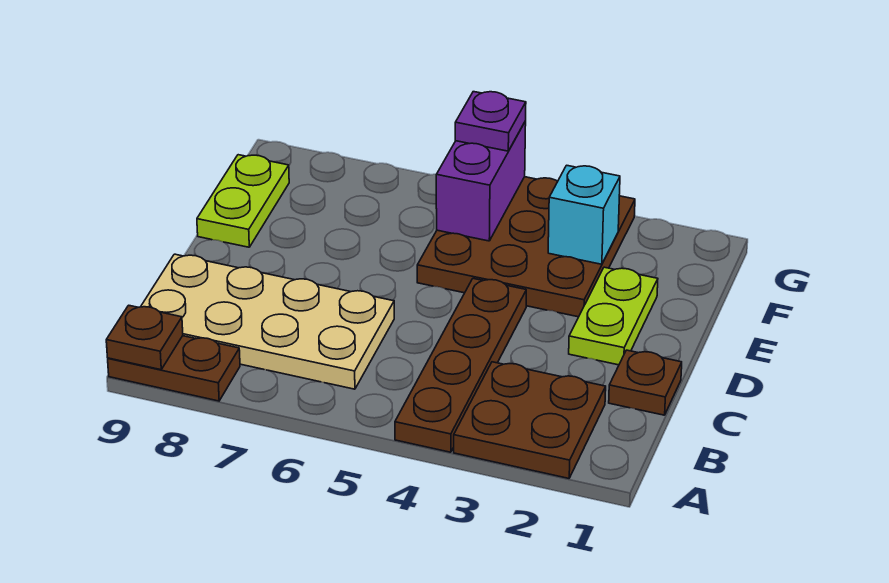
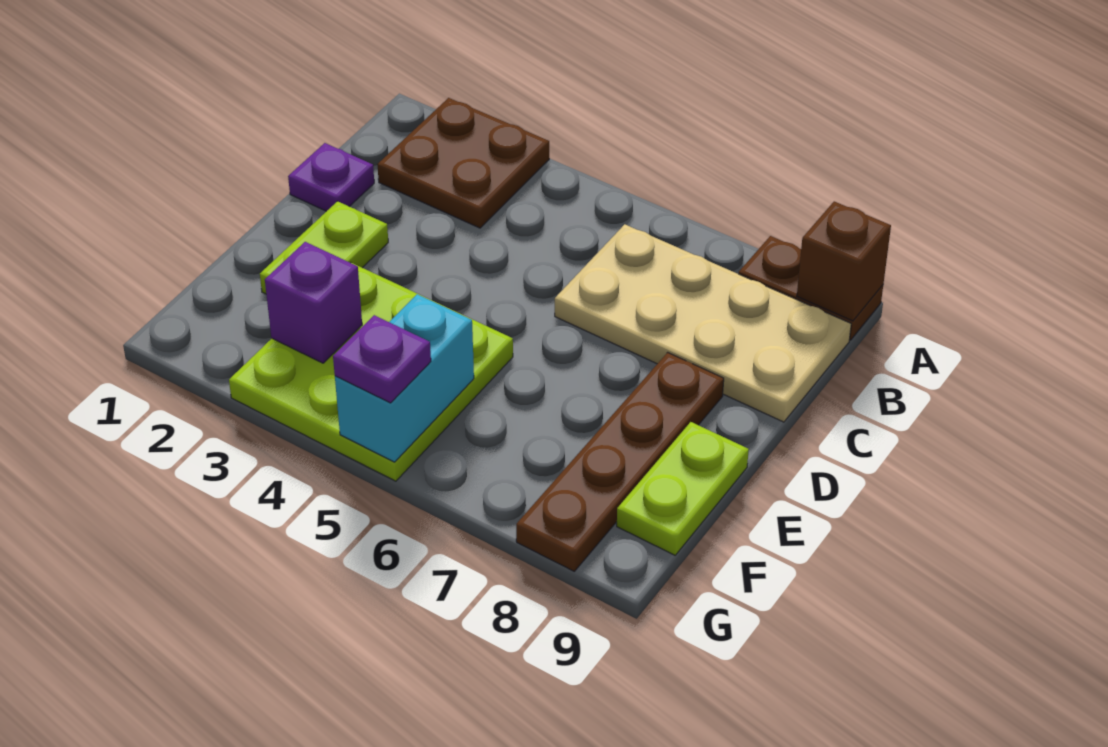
brown plate A4:D4 level 1 -> brown plate D8:G8 level 1
brown plate A9 level 2 -> brown brick A9 level 2
brown plate C1 level 1 -> purple plate C1 level 1
brown plate E3:G5 level 1 -> lime plate E3:G5 level 1
cyan brick F3 level 2 -> purple brick F3 level 2
purple brick F5:G5 level 2 -> cyan brick F5:G5 level 2

